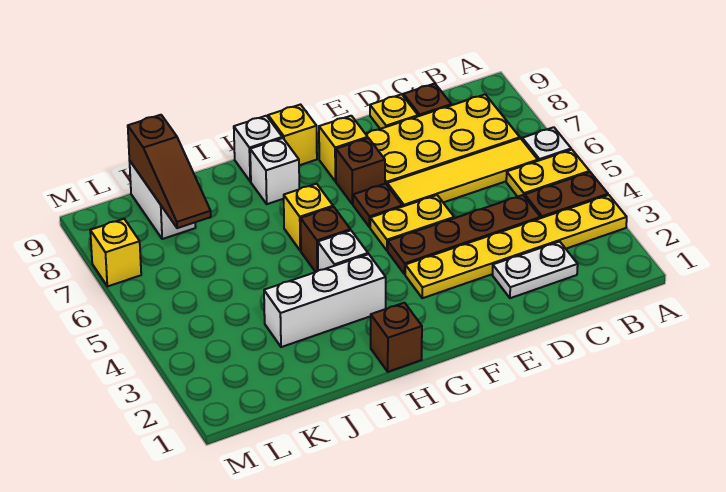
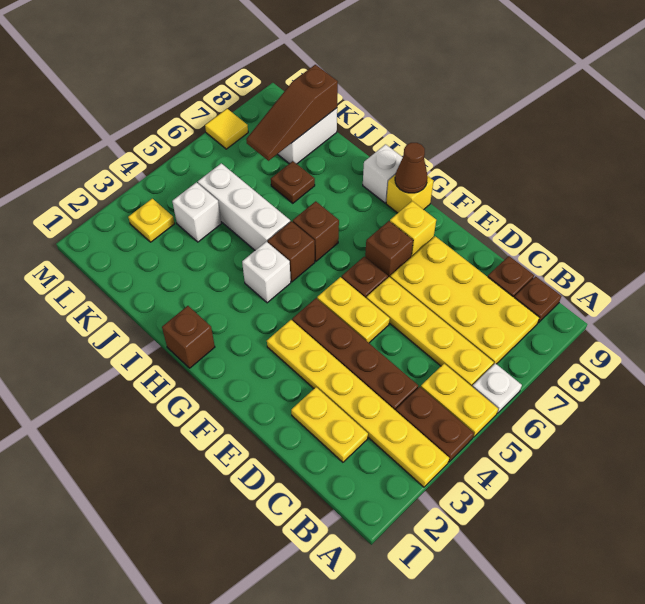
yellow tile B6:E6 level 1 -> yellow plate B6:E6 level 1
none -> brown plate B9 level 1
white plate C2:D2 level 1 -> yellow plate C2:D2 level 1
yellow plate D9 level 1 -> yellow plate L3 level 1
none -> brown cone G9 level 2
white brick H3:J3 level 1 -> white brick I5:K5 level 1
yellow brick H6 level 1 -> brown brick H6 level 1
white brick H8 level 1 -> white brick K4 level 1
none -> brown plate J7 level 1
yellow brick M7 level 1 -> yellow tile M7 level 1

